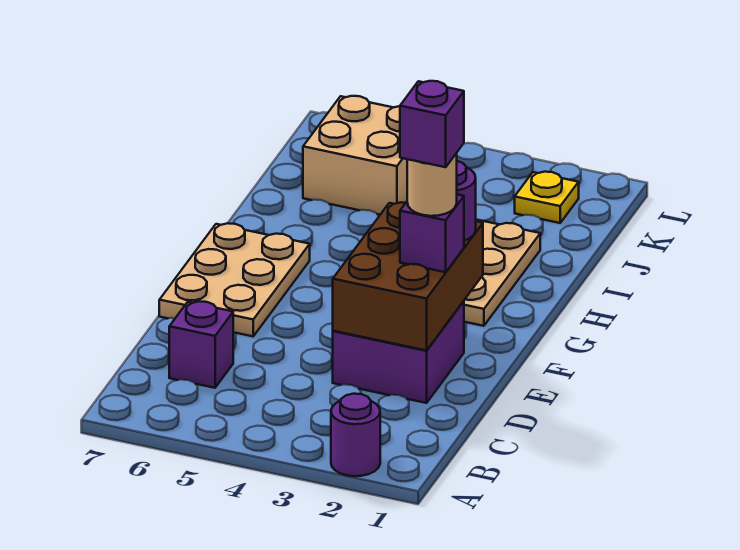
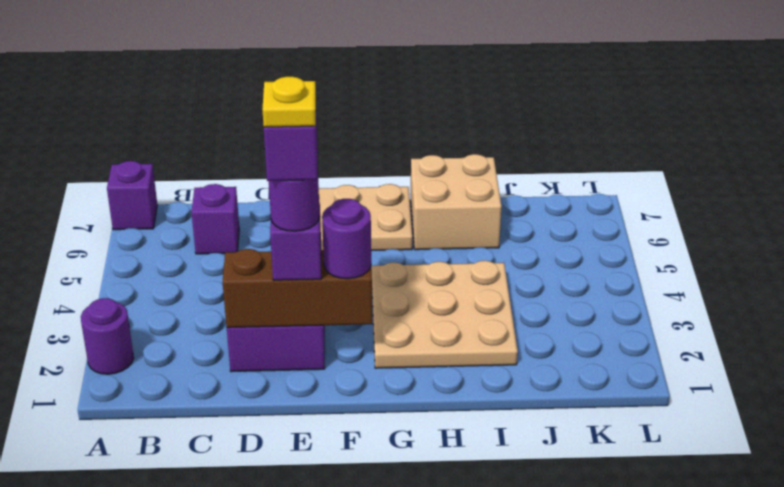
none -> purple brick A7 level 1
brown brick D2:F3 level 2 -> brown brick D2:F2 level 2
tan round brick E2 level 4 -> purple round brick E2 level 4
tan brick J5:K6 level 1 -> tan brick H6:I7 level 1
yellow plate K2 level 1 -> yellow plate E2 level 6

